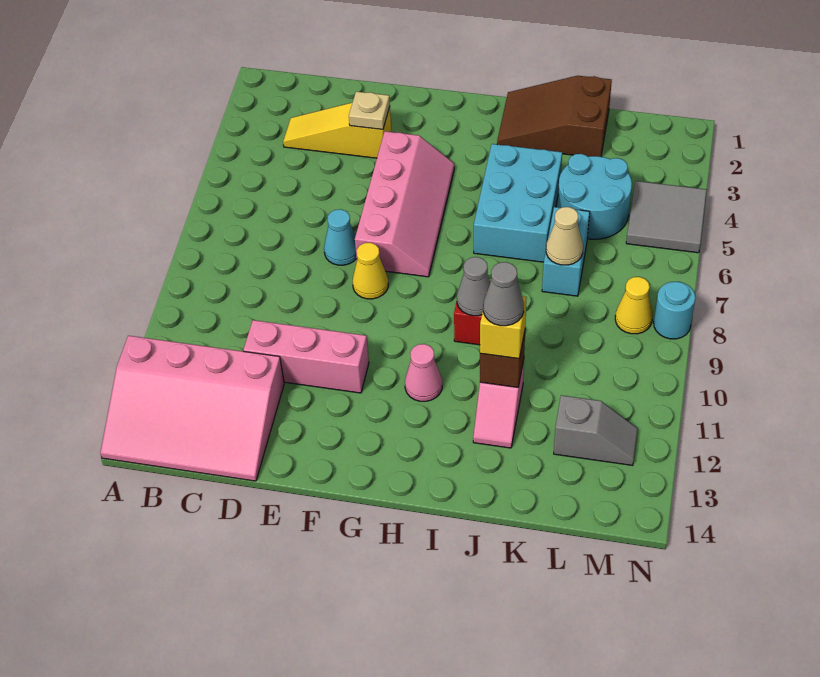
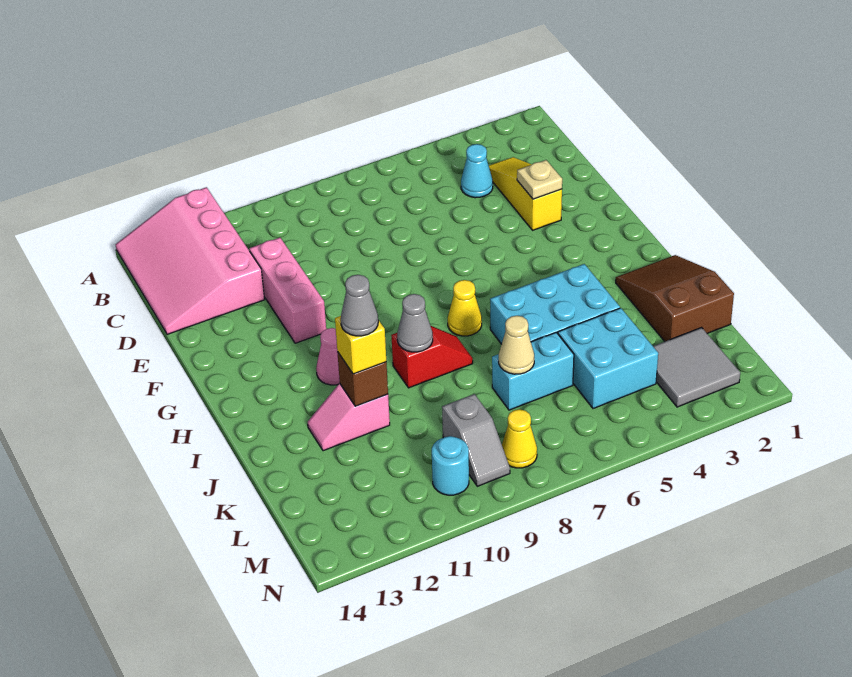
cyan cone E7 level 1 -> cyan cone C4 level 1
pink slope F4:G7 level 1 top F -> none
yellow cone F8 level 1 -> yellow cone H7 level 1
cyan round brick K4:L5 level 1 -> cyan brick K4:L5 level 1
grey slope L12:M12 level 1 top L -> grey slope L9:M9 level 1 top L
grey tile M4:N5 level 1 -> grey tile L2:M3 level 1
cyan round brick N8 level 1 -> cyan round brick M10 level 1

